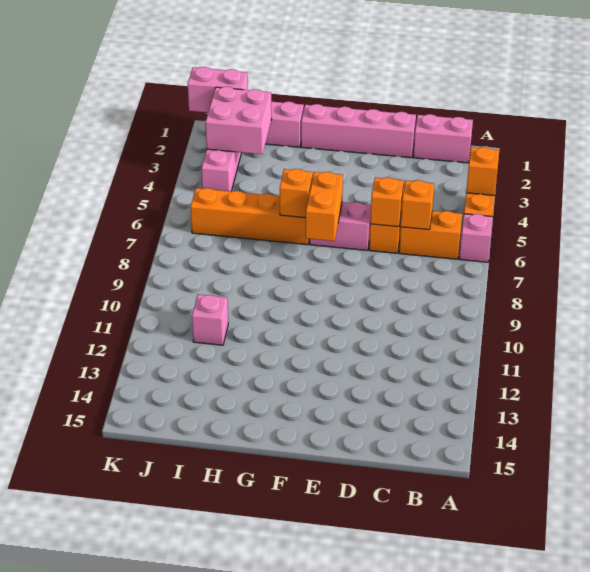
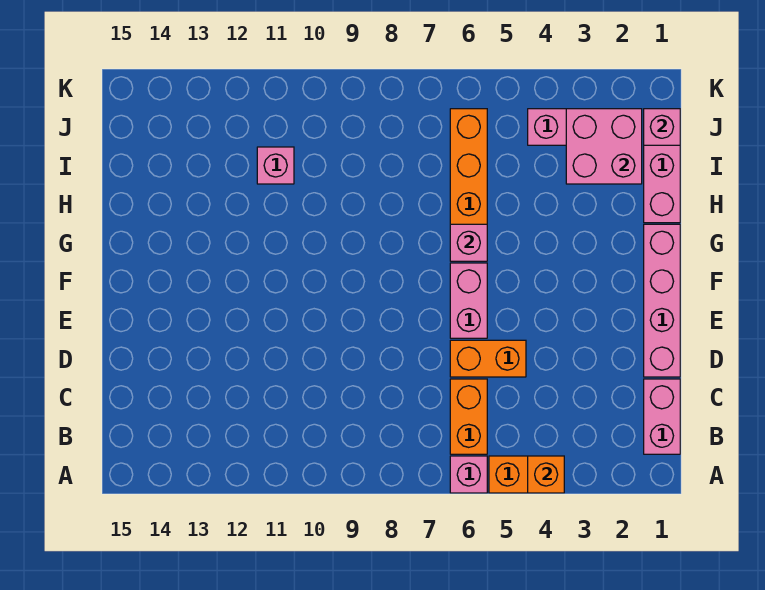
orange brick C6 level 2 -> none
orange brick D6 level 2 -> none
orange brick F6:F7 level 2 -> none
orange brick G6 level 2 -> pink brick G6 level 2
pink brick J1:K1 level 2 -> pink brick J1 level 2

